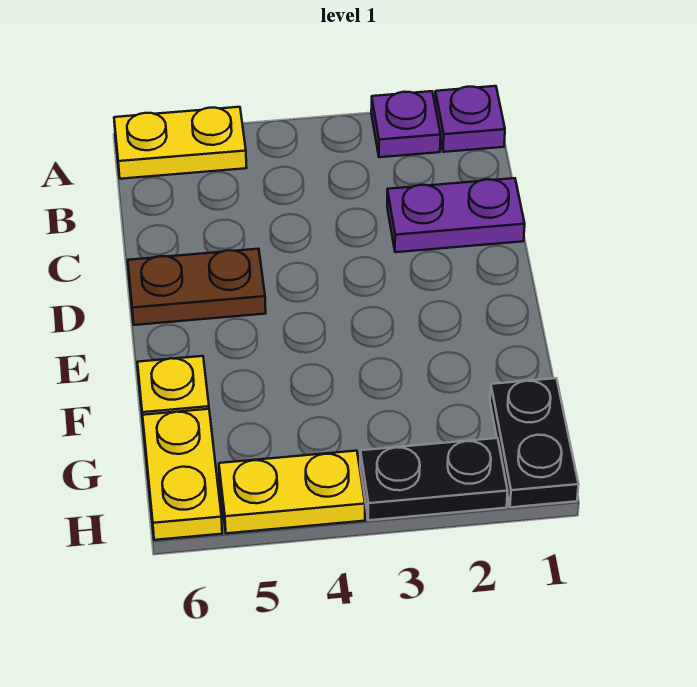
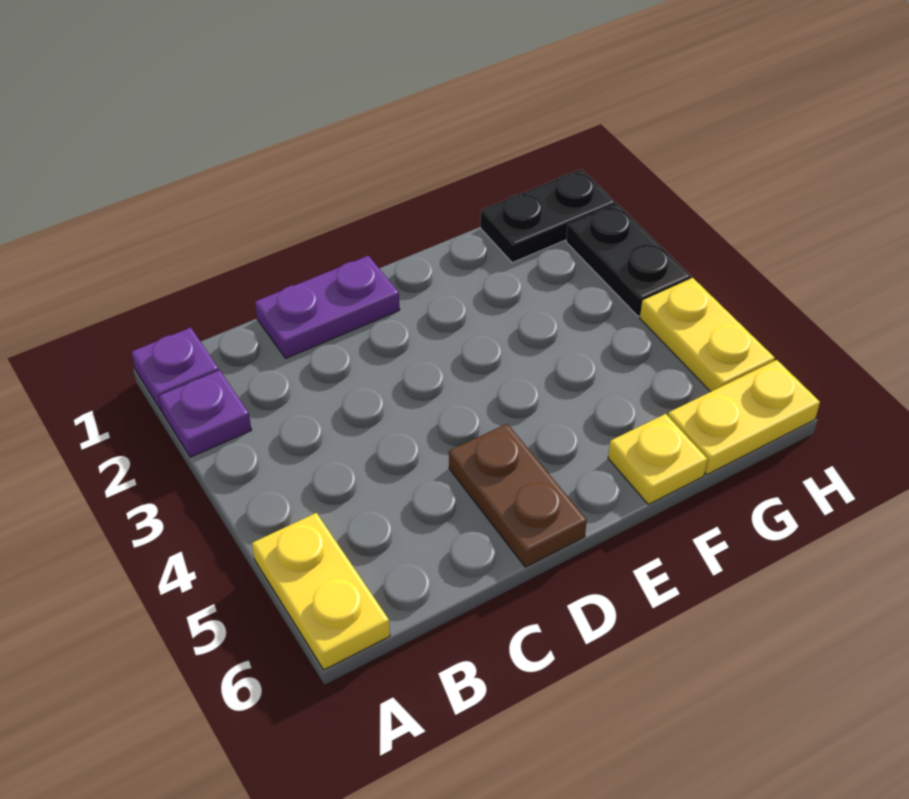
purple plate C1:C2 level 1 -> purple plate C1:D1 level 1

